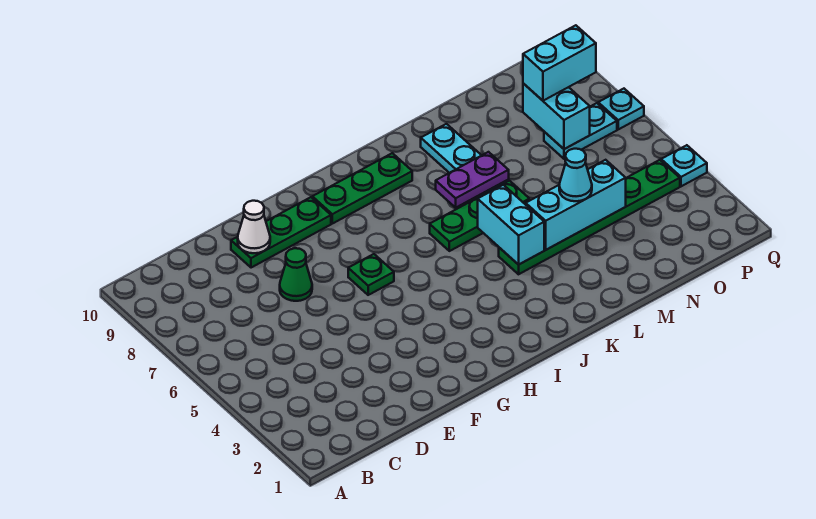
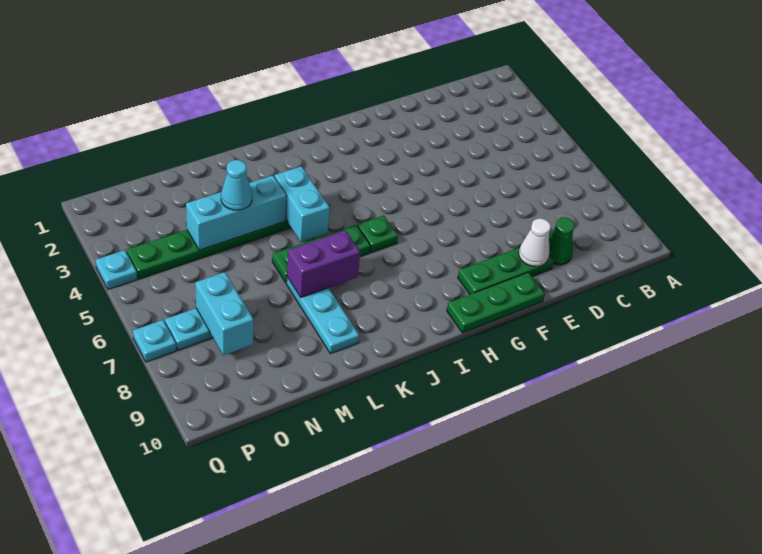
green cone E7 level 1 -> green cone D9 level 1
green plate G6 level 1 -> green plate I6 level 1
green plate H9:J9 level 1 -> green plate F10:H10 level 1
purple plate K7:L7 level 2 -> purple brick K7:L7 level 2
cyan brick O8:P8 level 3 -> none

